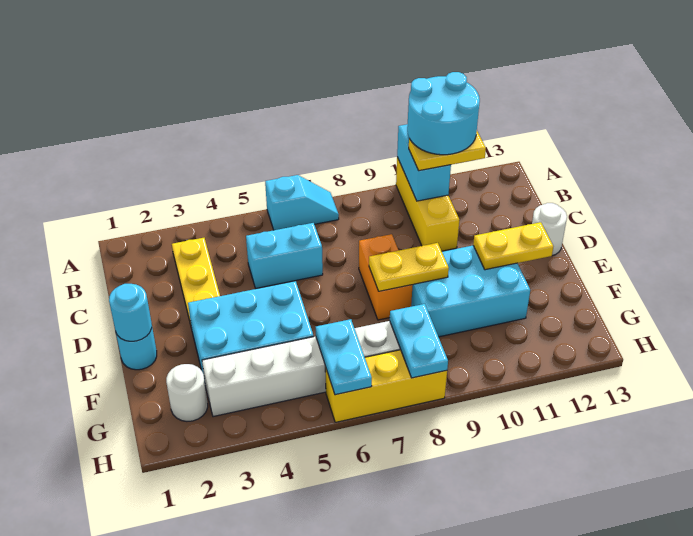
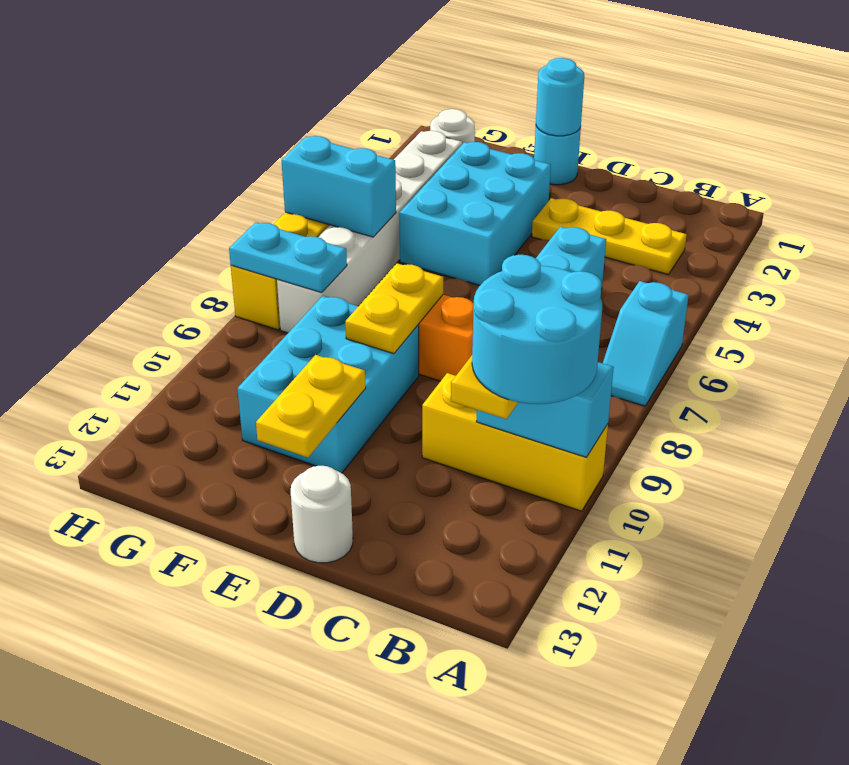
cyan plate G6:H6 level 2 -> cyan brick G6:H6 level 2

